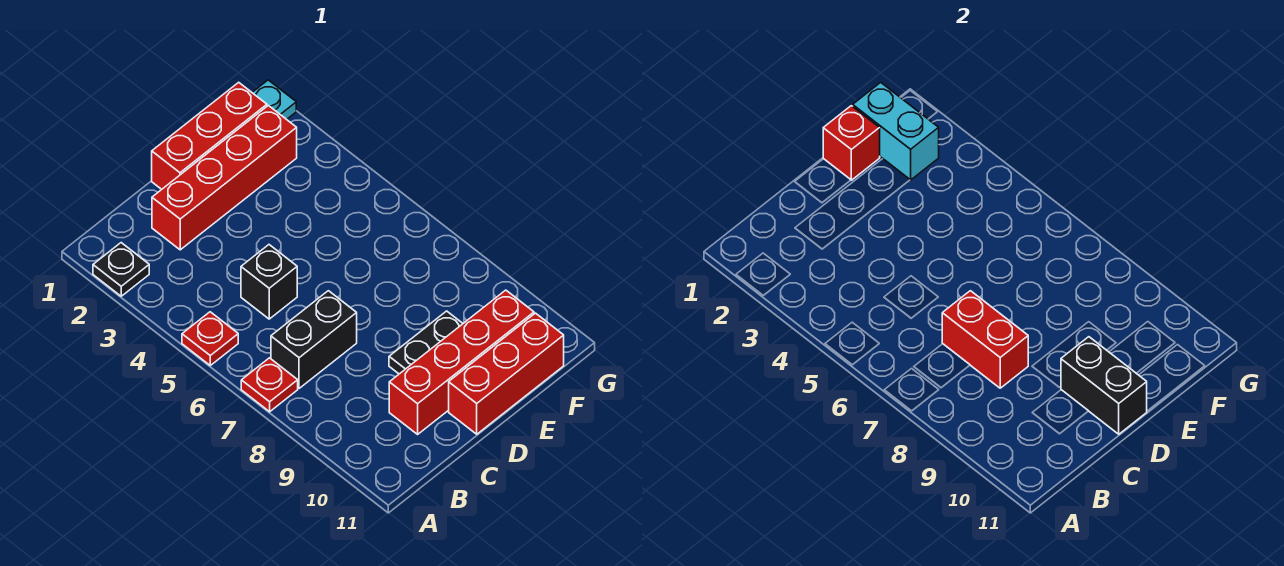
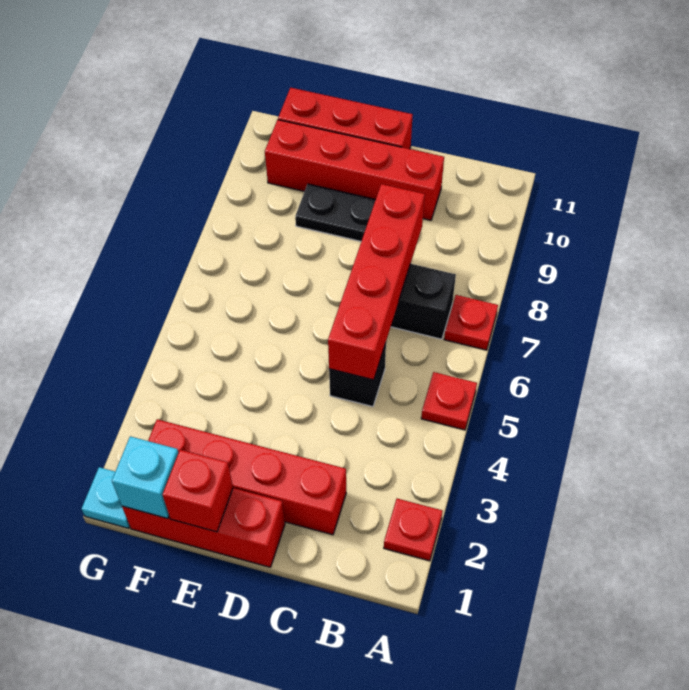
black plate A2 level 1 -> red plate A2 level 1
red brick C7:C8 level 2 -> red brick C5:C8 level 2
black brick D10:D11 level 2 -> none
cyan brick F1:F2 level 2 -> cyan brick F1 level 2

